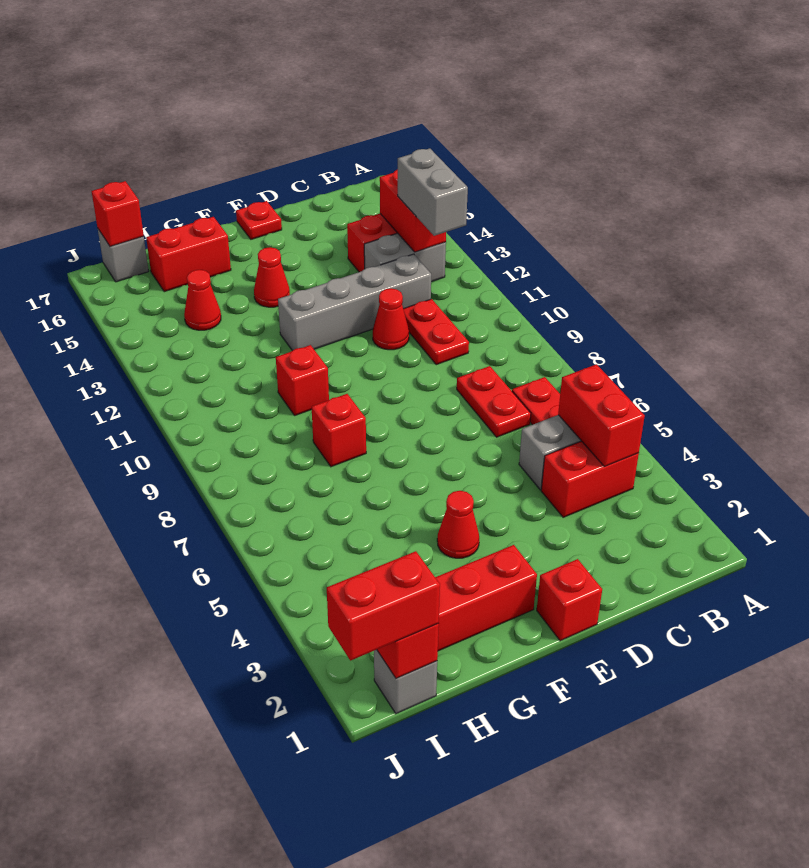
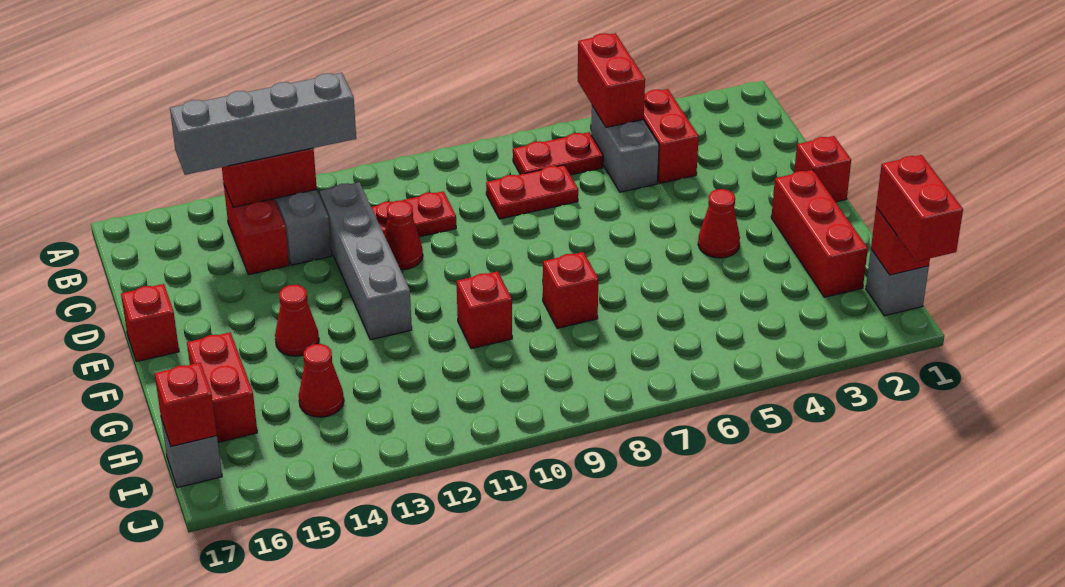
red brick B4:B5 level 2 -> red brick A5:B5 level 2
grey brick B12:B13 level 3 -> grey brick B12:B15 level 3
red plate E17 level 1 -> red brick E17 level 1

